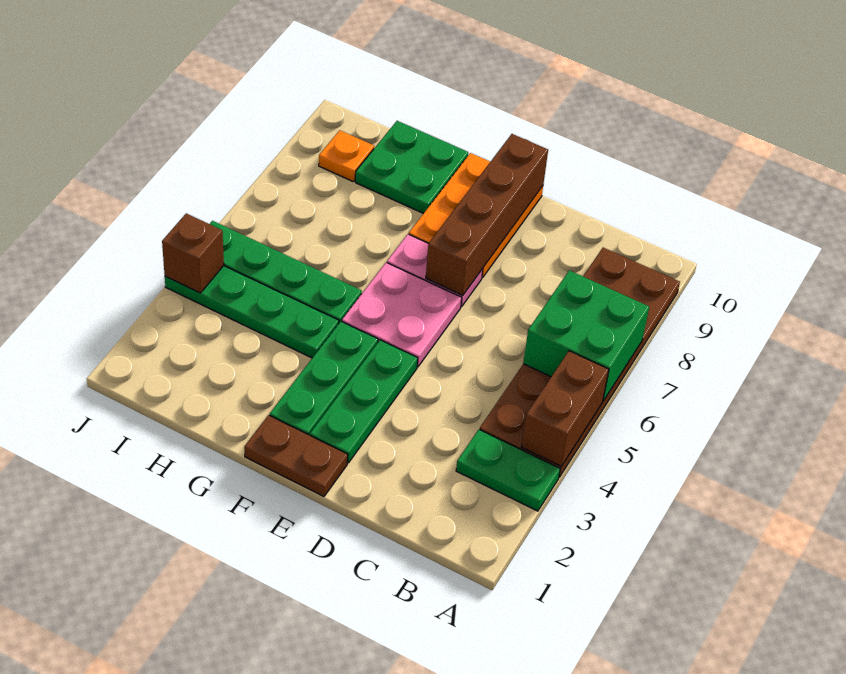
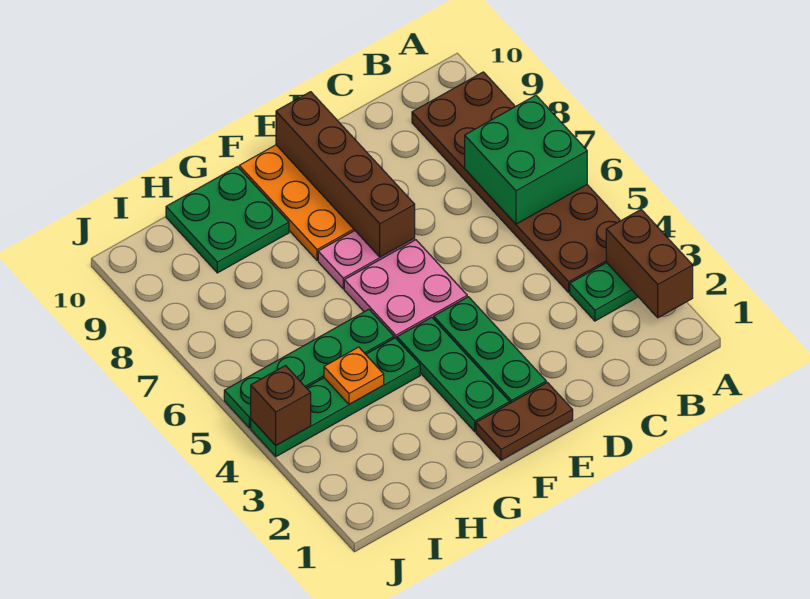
brown brick A4:A5 level 2 -> brown brick A2:A3 level 2
orange plate I9 level 1 -> orange plate H4 level 2

